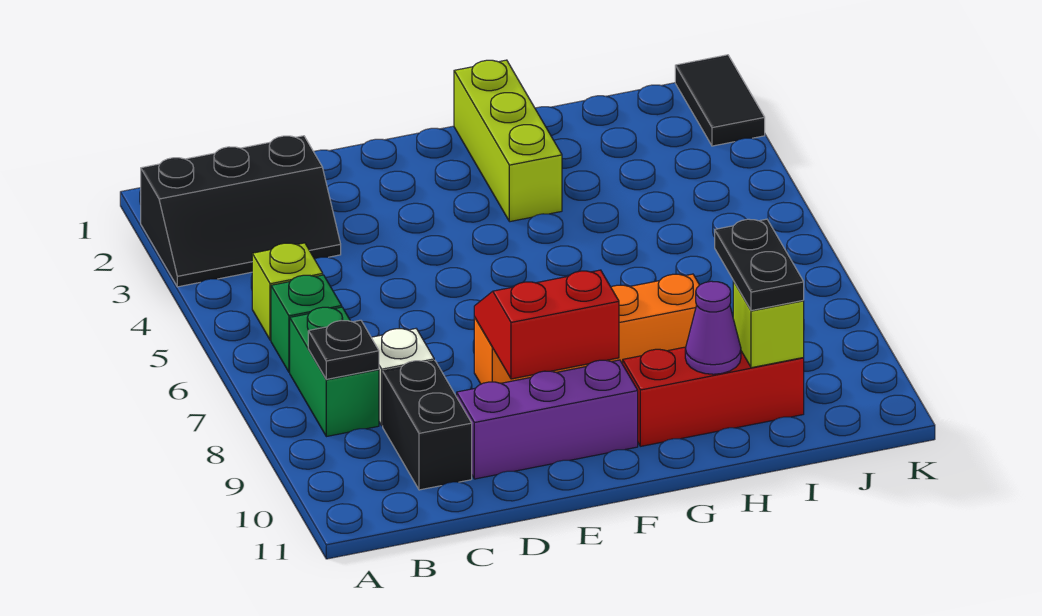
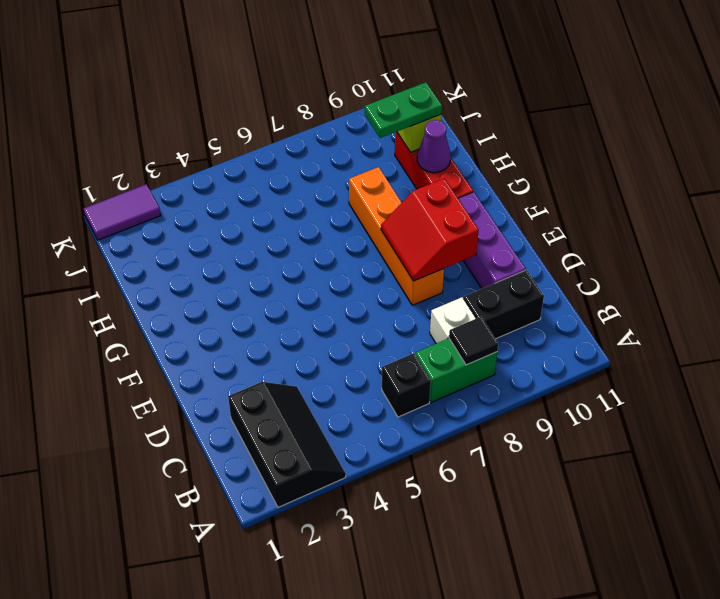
lime brick B5 level 1 -> none
green brick B6 level 1 -> black brick B6 level 1
black plate B8 level 2 -> black tile B8 level 2
lime brick G1:G3 level 1 -> none
black plate I9:I10 level 3 -> green plate I9:I10 level 3
black tile K1:K2 level 1 -> purple tile K1:K2 level 1

